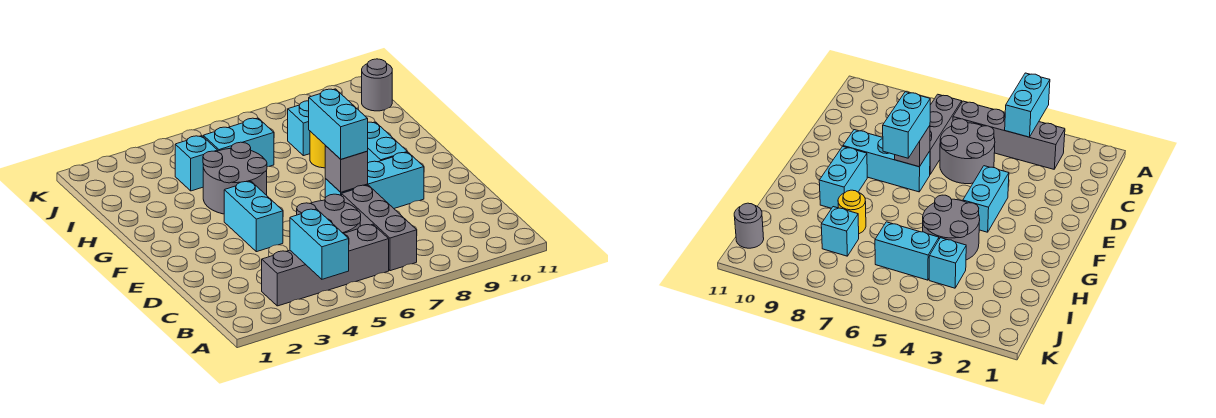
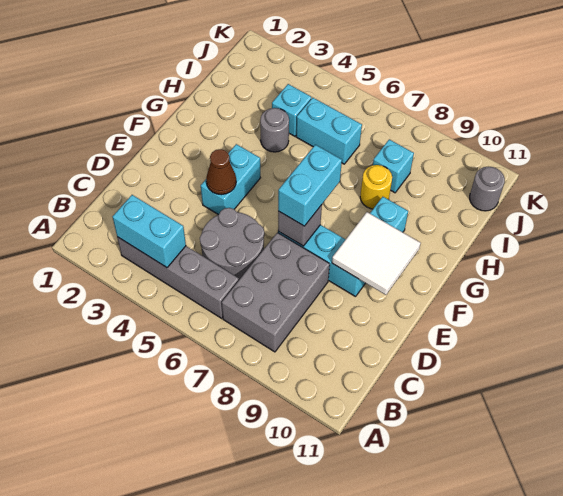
cyan brick A4:B4 level 2 -> cyan brick B3:B4 level 2
grey brick B7:D7 level 1 -> grey brick B7:D8 level 1
none -> brown cone E4 level 2
none -> white tile E9:F10 level 2
grey round brick G4:H5 level 1 -> grey round brick H4 level 1

